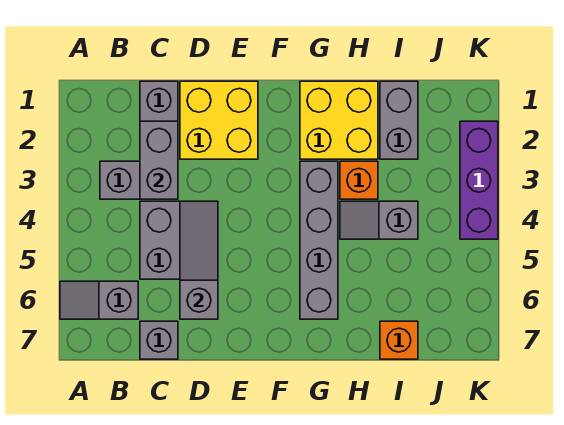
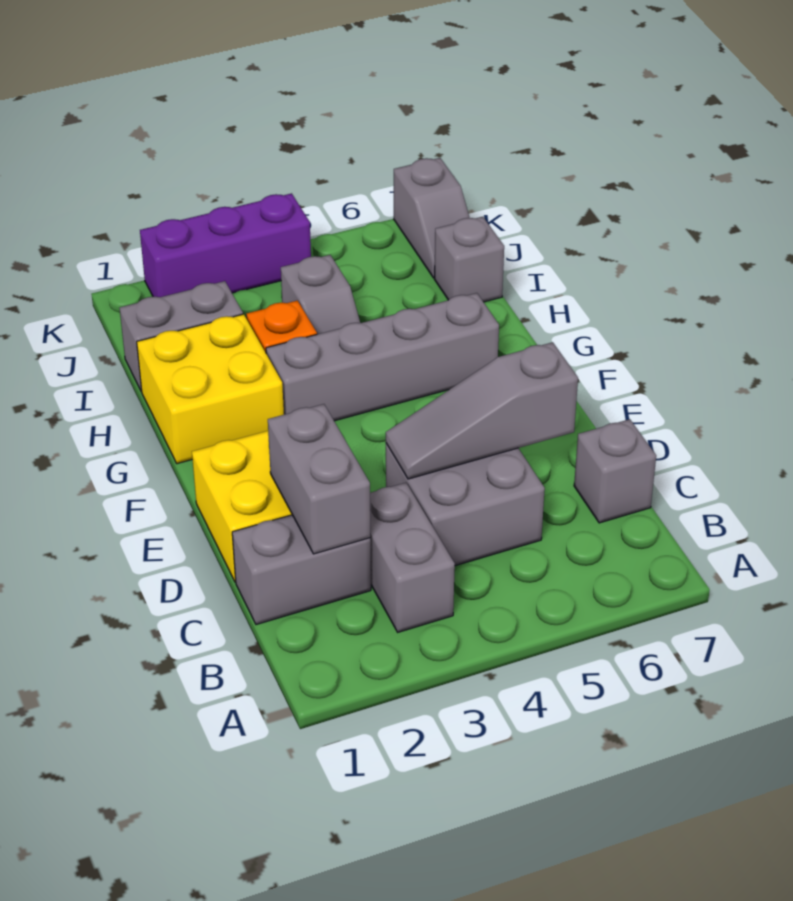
grey slope A6:B6 level 1 top B -> grey slope J7:K7 level 1 top K
grey brick C2:C3 level 2 -> grey brick C2:D2 level 2
orange brick I7 level 1 -> grey brick I7 level 1

